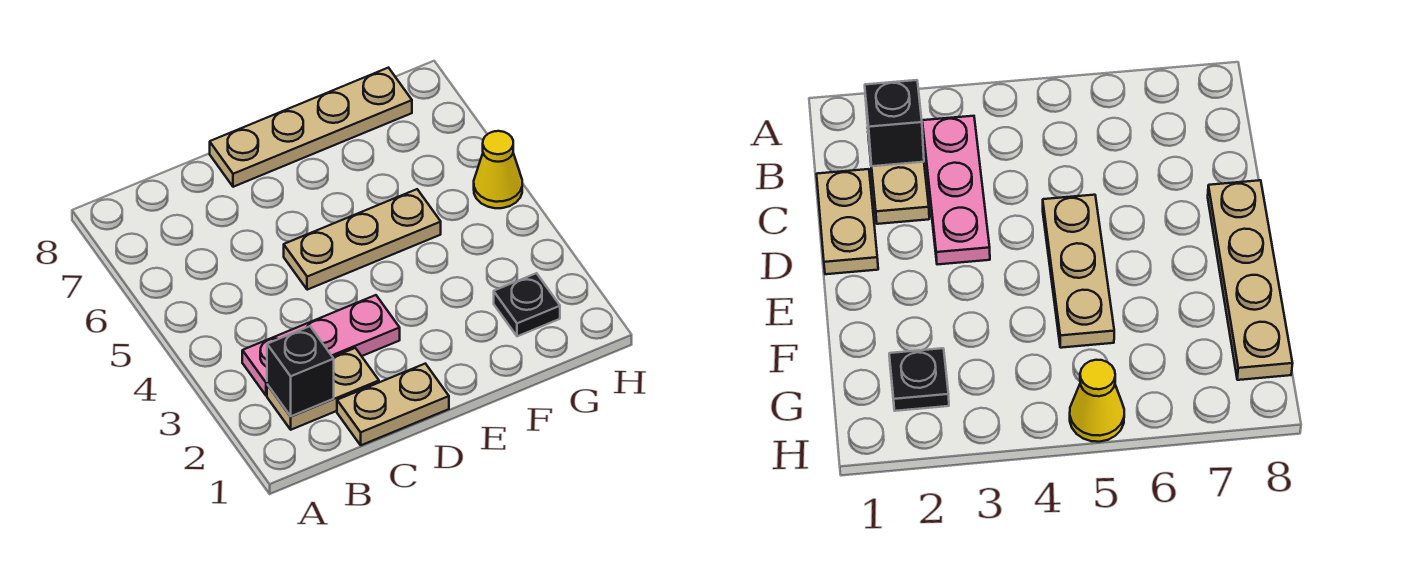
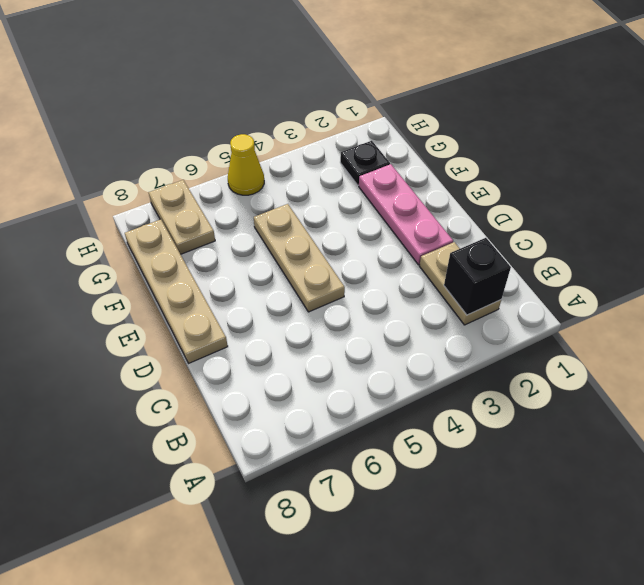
pink plate B3:D3 level 1 -> pink plate D2:F2 level 1
tan plate C1:D1 level 1 -> tan plate G7:H7 level 1

